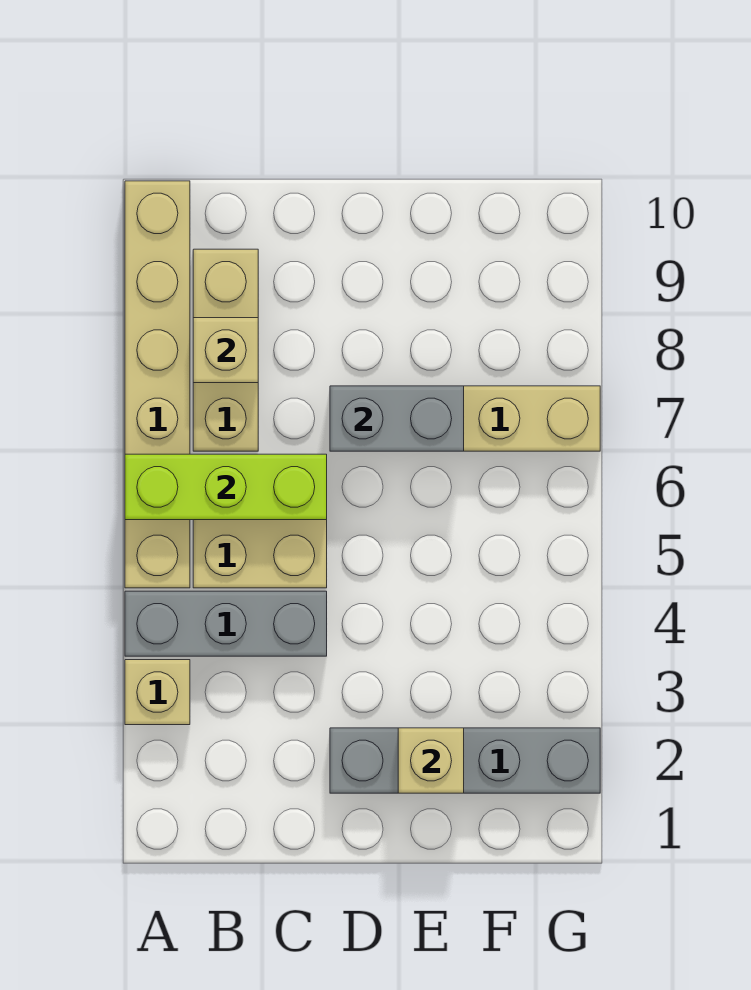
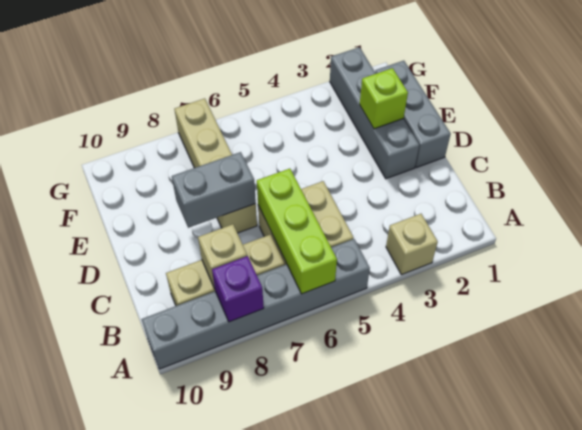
grey brick A4:C4 level 1 -> grey brick D1:F1 level 1
tan brick A5:A10 level 1 -> grey brick A5:A10 level 1
none -> purple brick A8 level 2
grey brick D7:E7 level 2 -> grey brick D7:D8 level 2
tan brick E2 level 2 -> lime brick E2 level 2

